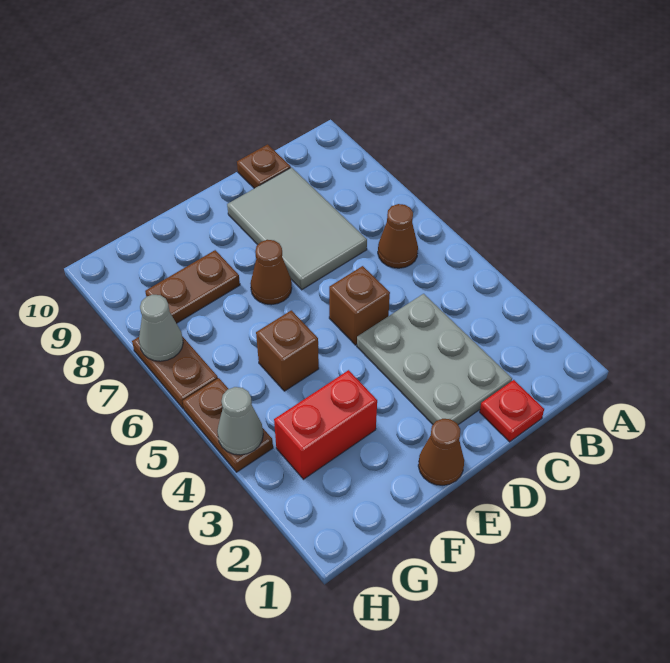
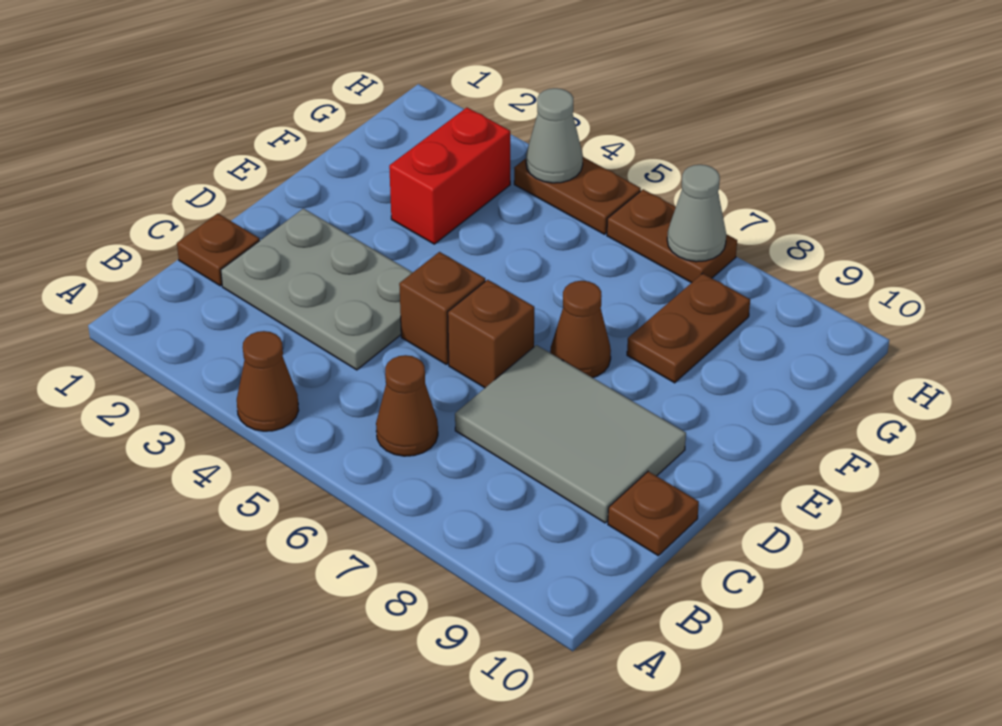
red plate C1 level 1 -> brown plate C1 level 1
brown cone E1 level 1 -> brown cone A4 level 1
brown brick F5 level 1 -> brown brick D6 level 1

